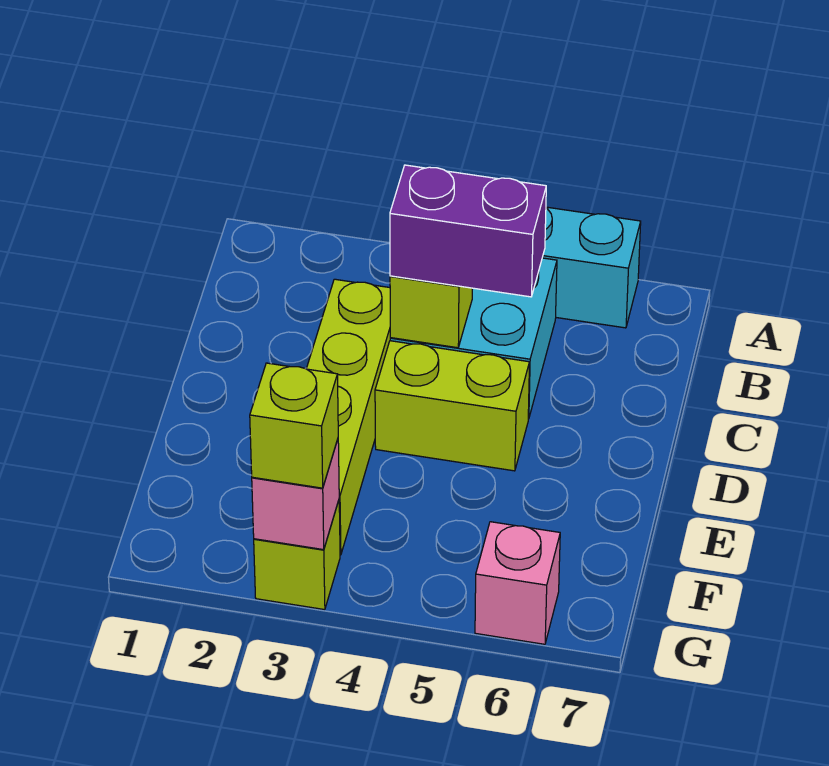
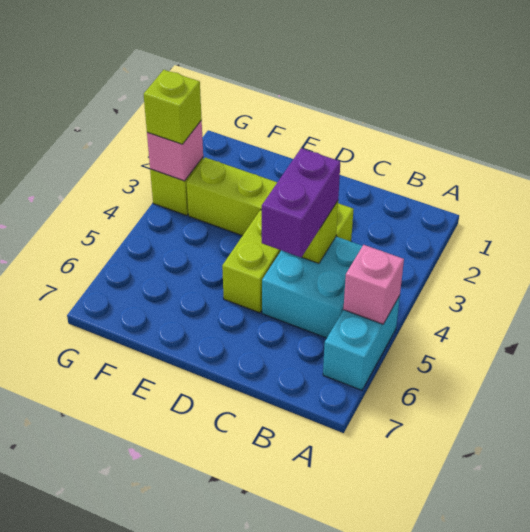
pink brick G6 level 1 -> pink brick A5 level 2

